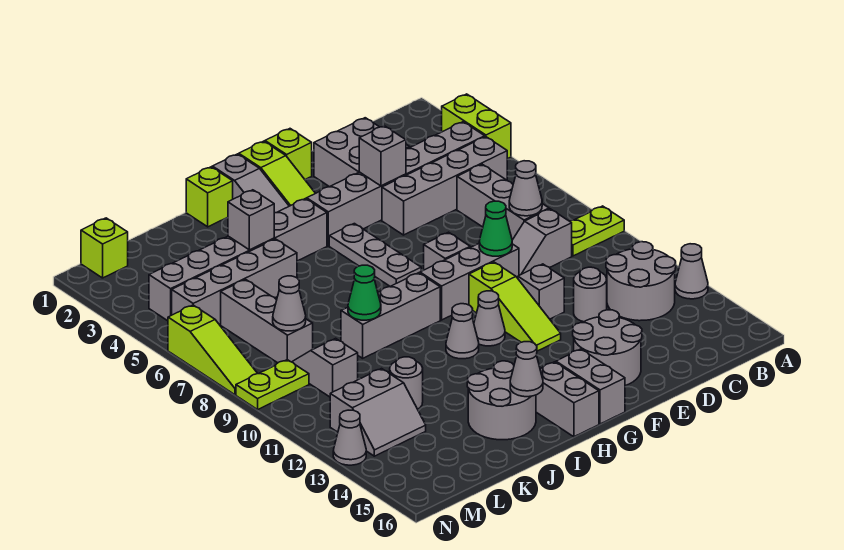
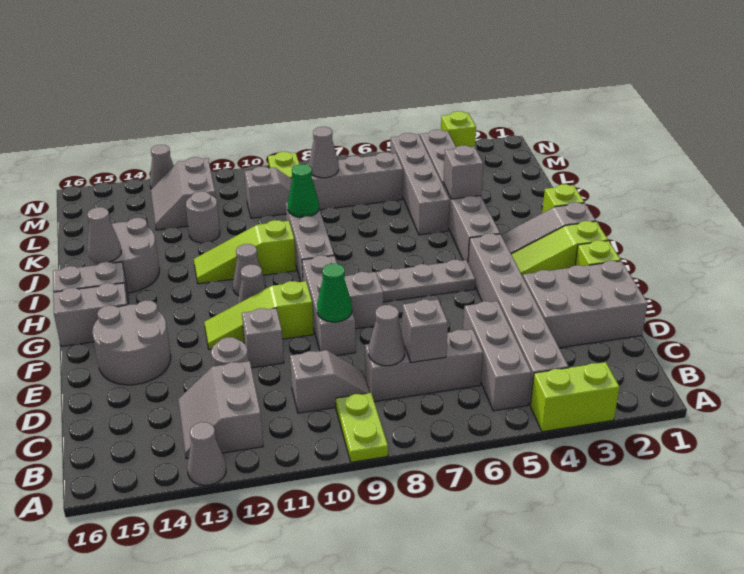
grey brick B5:E5 level 1 -> grey brick B5:D5 level 1
grey round brick B12:C13 level 1 -> grey slope B12:C13 level 1 top 12
grey slope C9:D9 level 1 top C -> grey slope C9:C10 level 1 top 10
grey brick D2:E3 level 1 -> grey brick D1:E3 level 1
grey brick E4 level 2 -> grey brick C7 level 2
lime brick M1 level 1 -> lime brick N3 level 1
lime slope N6:N8 level 1 top 6 -> lime slope I10:I12 level 1 top 10

